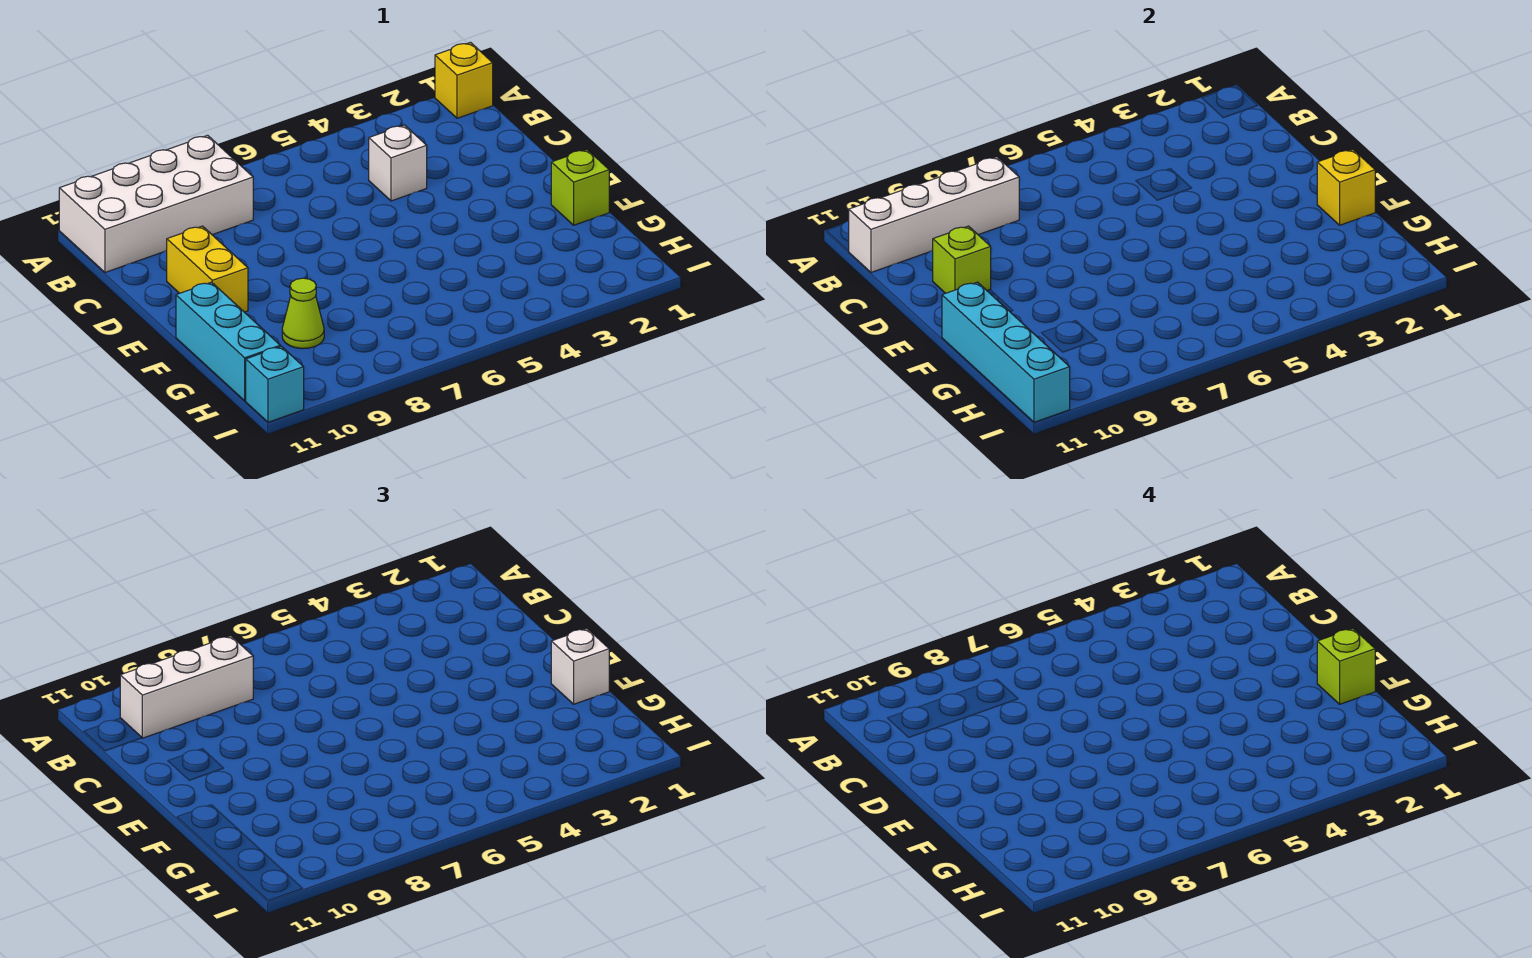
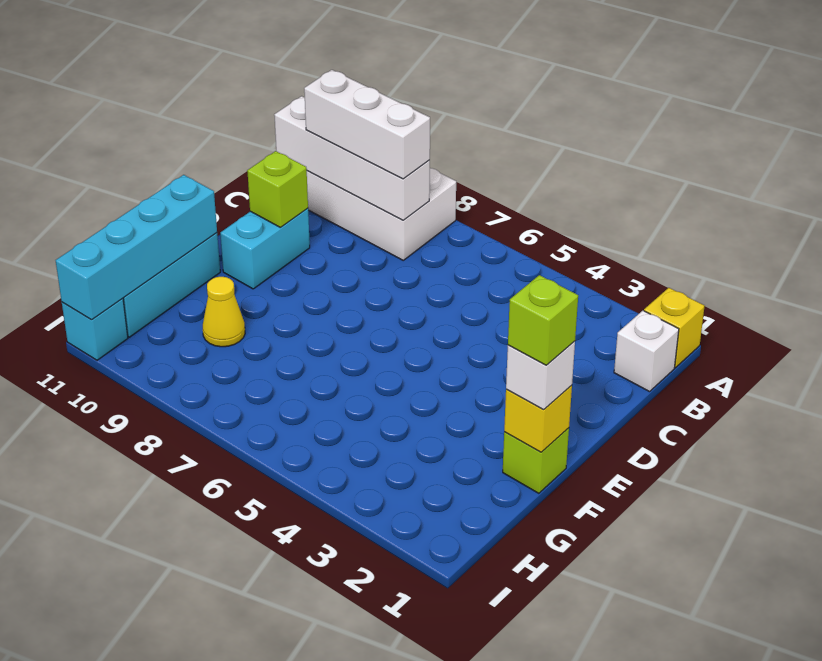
white brick C4 level 1 -> white brick B1 level 1
yellow brick D10:E10 level 1 -> cyan brick D10:E10 level 1
lime cone G9 level 1 -> yellow cone G9 level 1

